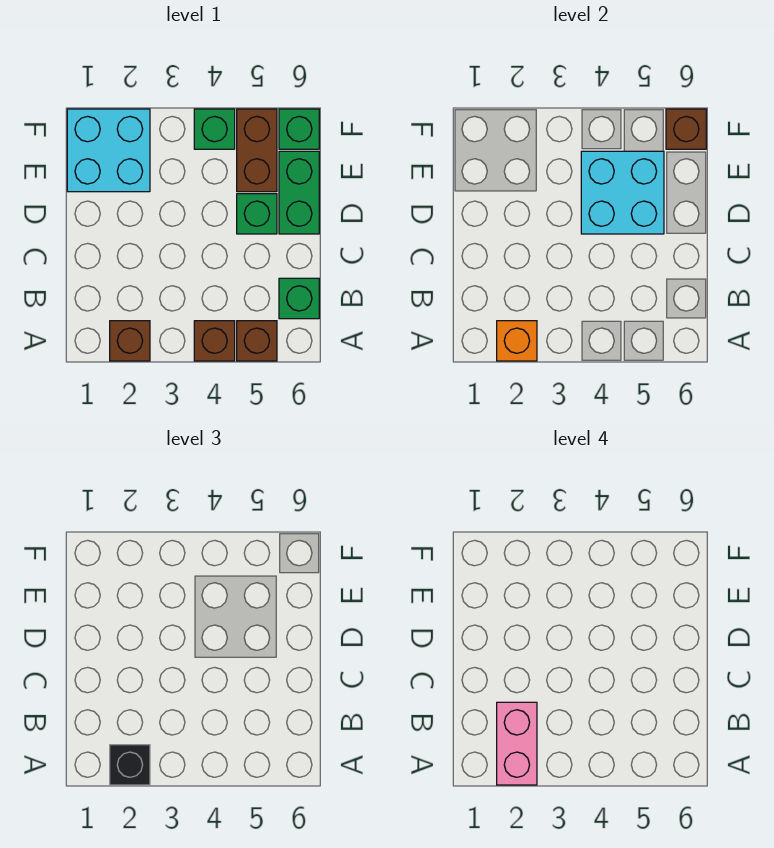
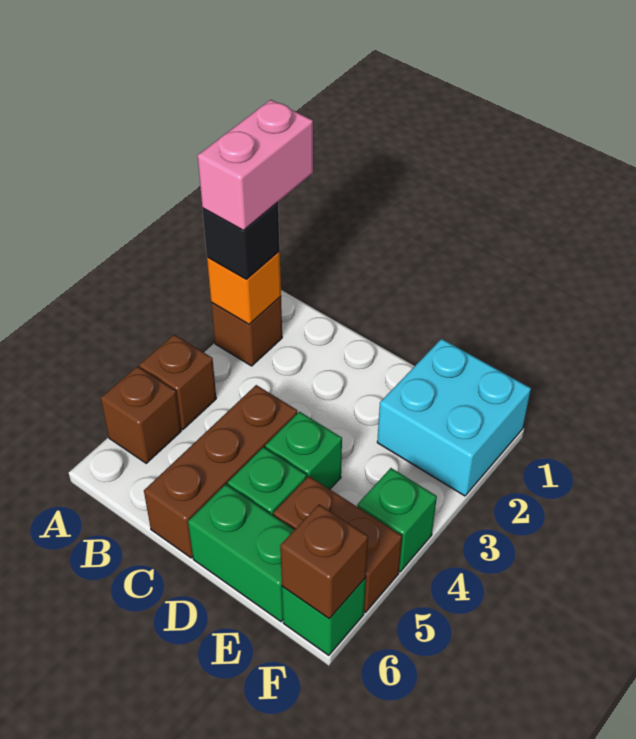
pink brick A2:B2 level 4 -> pink brick A1:A2 level 4
green brick B6 level 1 -> green brick D4 level 1
none -> brown brick C4:C6 level 1
cyan brick D4:E5 level 2 -> none

